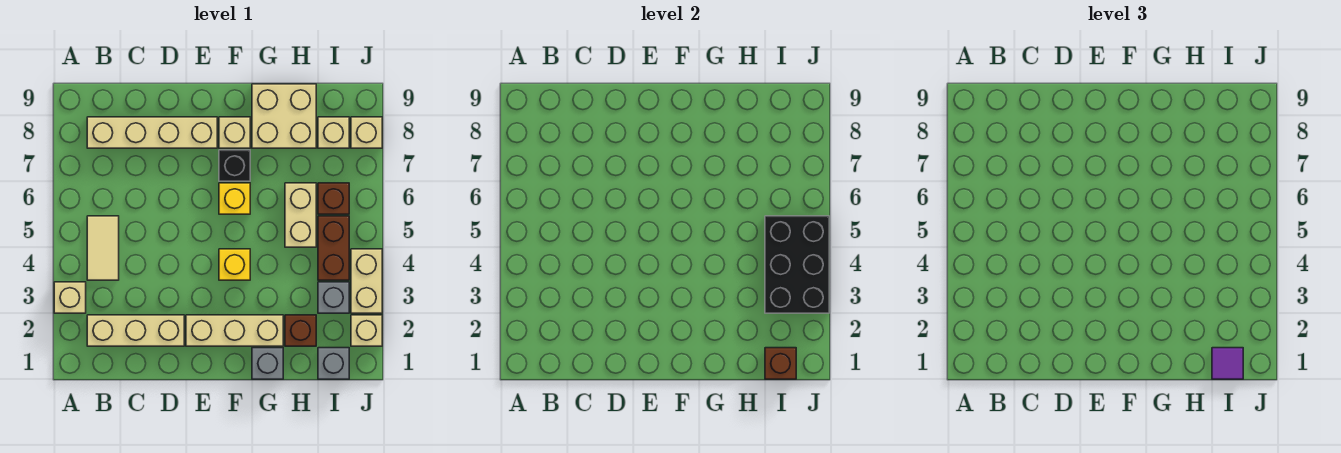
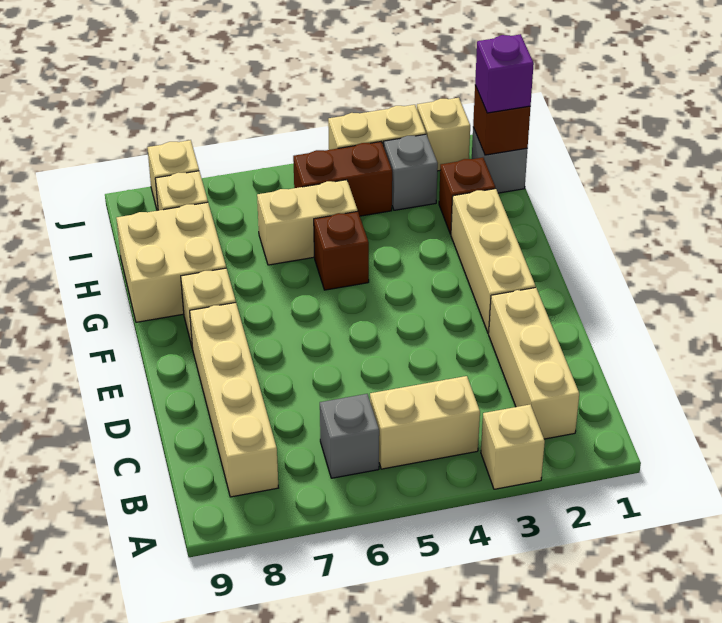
tan tile B4:B5 level 1 -> tan brick B4:B5 level 1
yellow brick F4 level 1 -> none
yellow brick F6 level 1 -> none
black brick F7 level 1 -> none
grey brick G1 level 1 -> grey brick B6 level 1
purple tile I1 level 3 -> purple brick I1 level 3
black brick I3:J5 level 2 -> none
brown brick I6 level 1 -> brown brick G5 level 1

